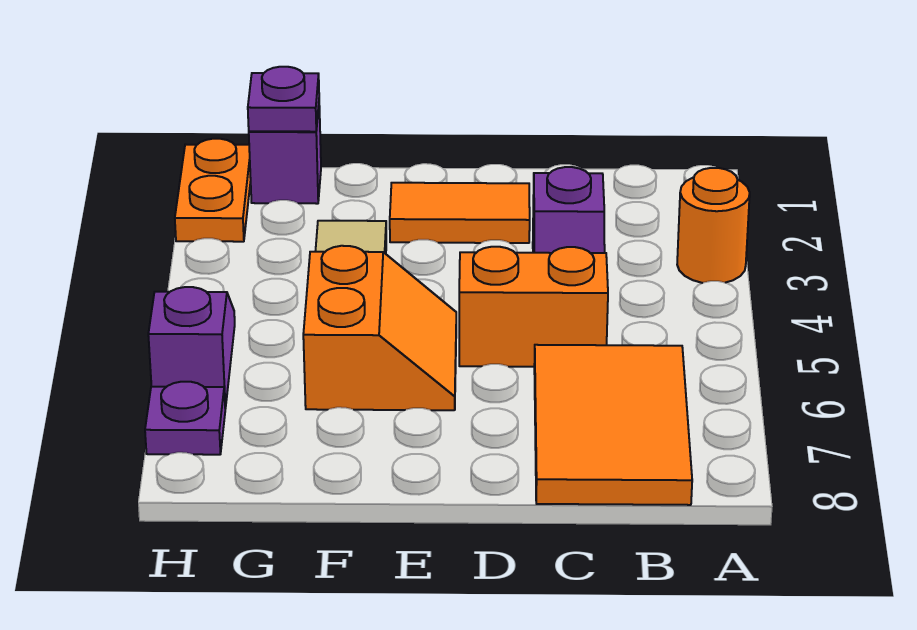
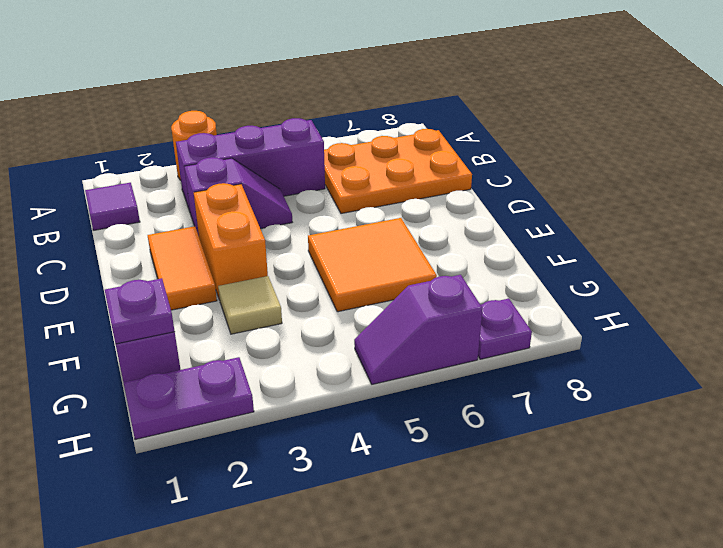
none -> purple tile B1 level 1
none -> purple brick B3:B5 level 1
orange tile B6:C8 level 1 -> orange plate B6:C8 level 1
orange brick C5:D5 level 1 -> orange brick D3:E3 level 1
orange slope E5:F6 level 1 top F -> orange tile E5:F6 level 1
orange plate H1:H2 level 1 -> purple plate H1:H2 level 1

